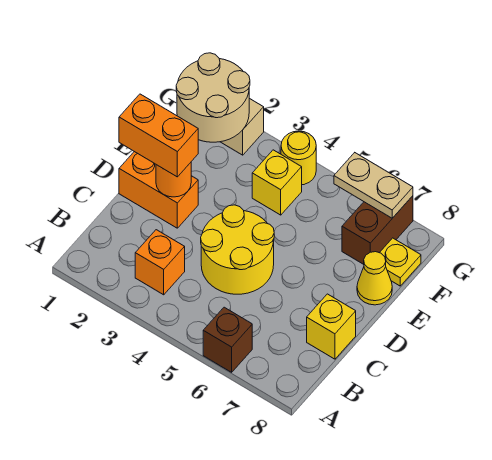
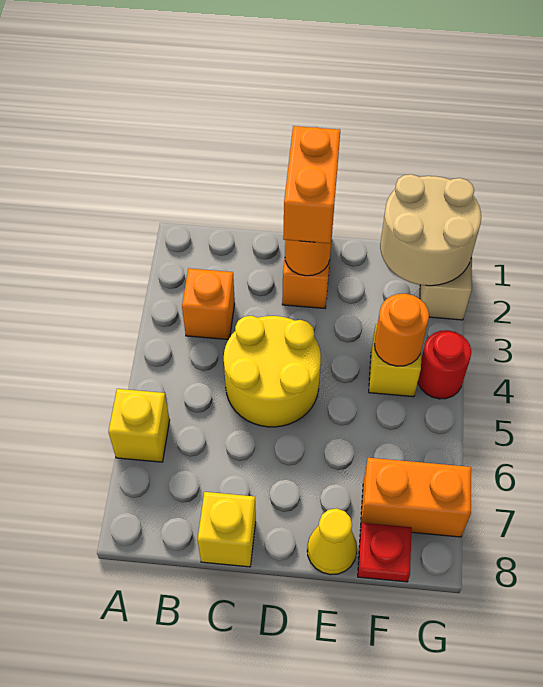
brown brick A6 level 1 -> yellow brick A6 level 1
none -> orange round brick F4 level 2
brown brick F7:G7 level 1 -> orange brick F7:G7 level 1
yellow plate F8 level 1 -> red plate F8 level 1
yellow round brick G4 level 1 -> red round brick G4 level 1
tan plate G6:G7 level 2 -> none

